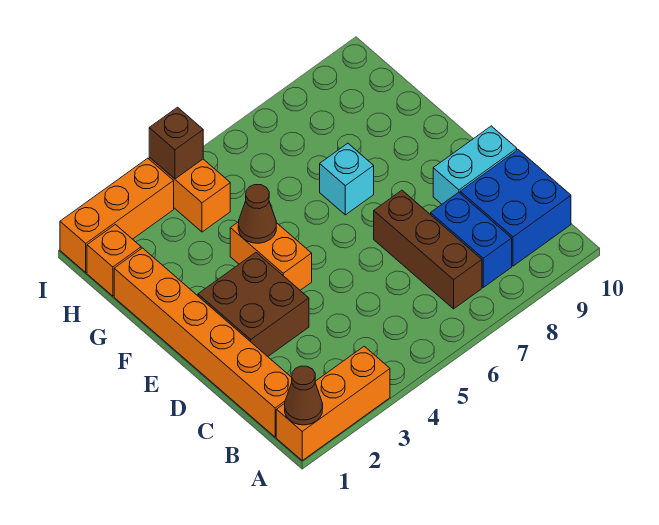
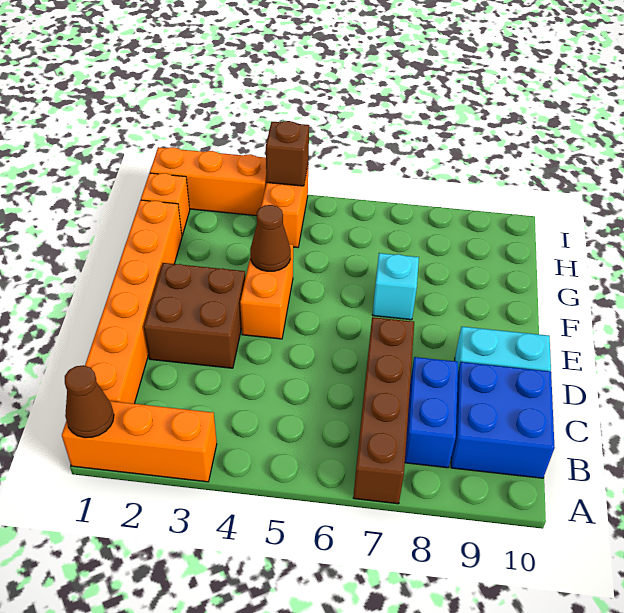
brown brick B7:D7 level 1 -> brown brick A7:D7 level 1

